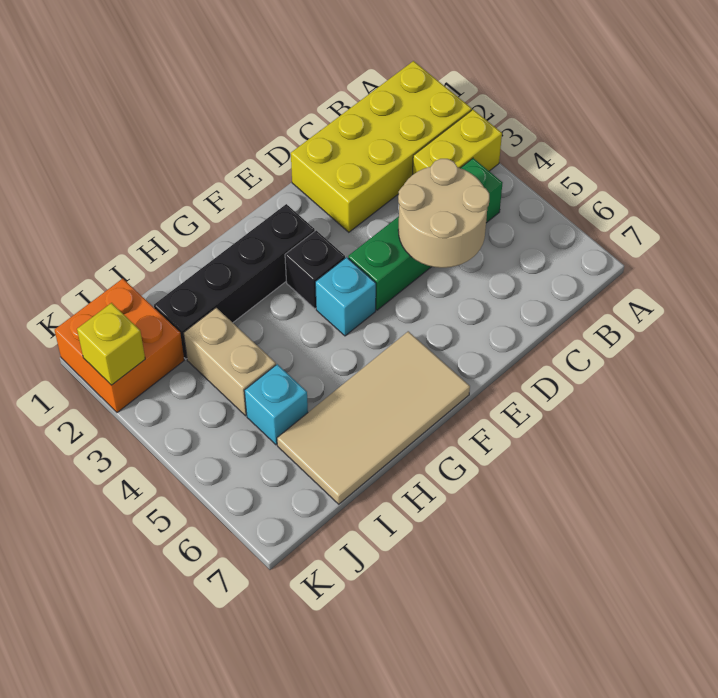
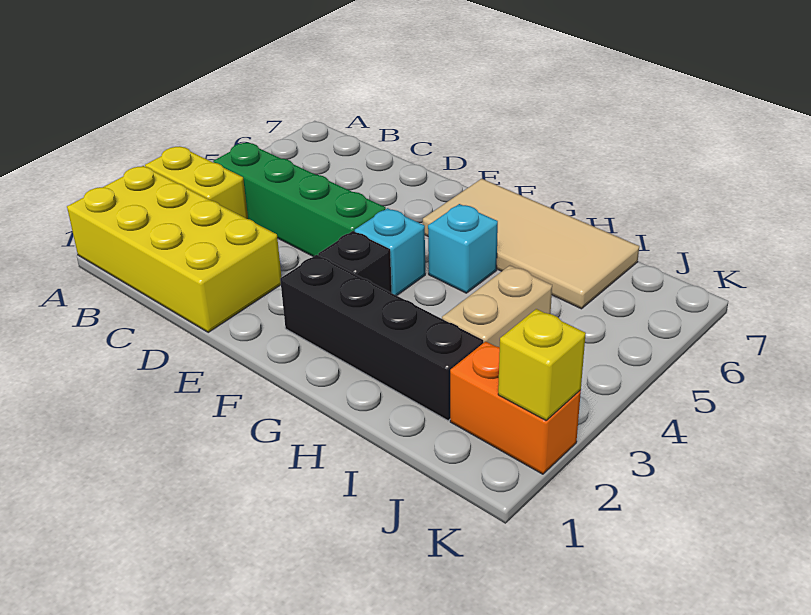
tan round brick C4:D5 level 2 -> none
cyan brick I5 level 1 -> cyan brick G5 level 1
orange brick J1:K2 level 1 -> orange brick J2:K2 level 1

